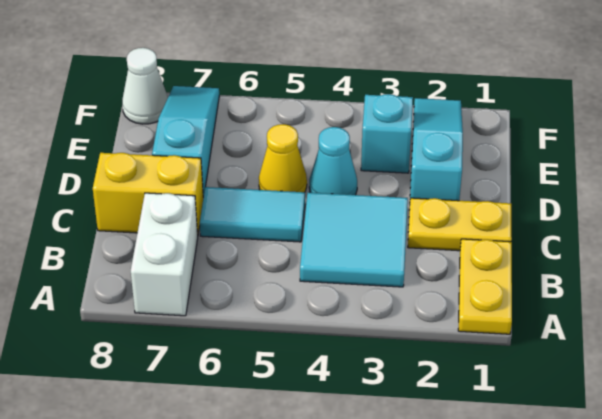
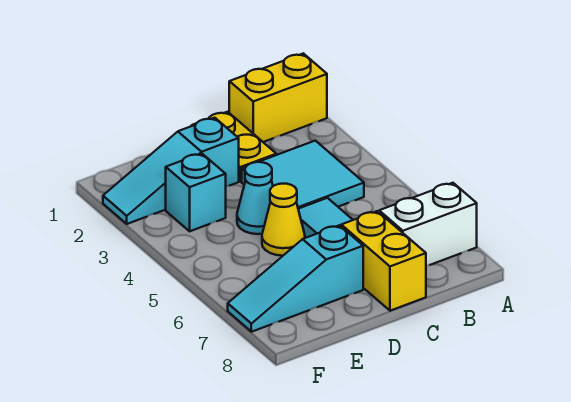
yellow plate A1:B1 level 1 -> yellow brick A1:B1 level 1
white cone F8 level 1 -> none

